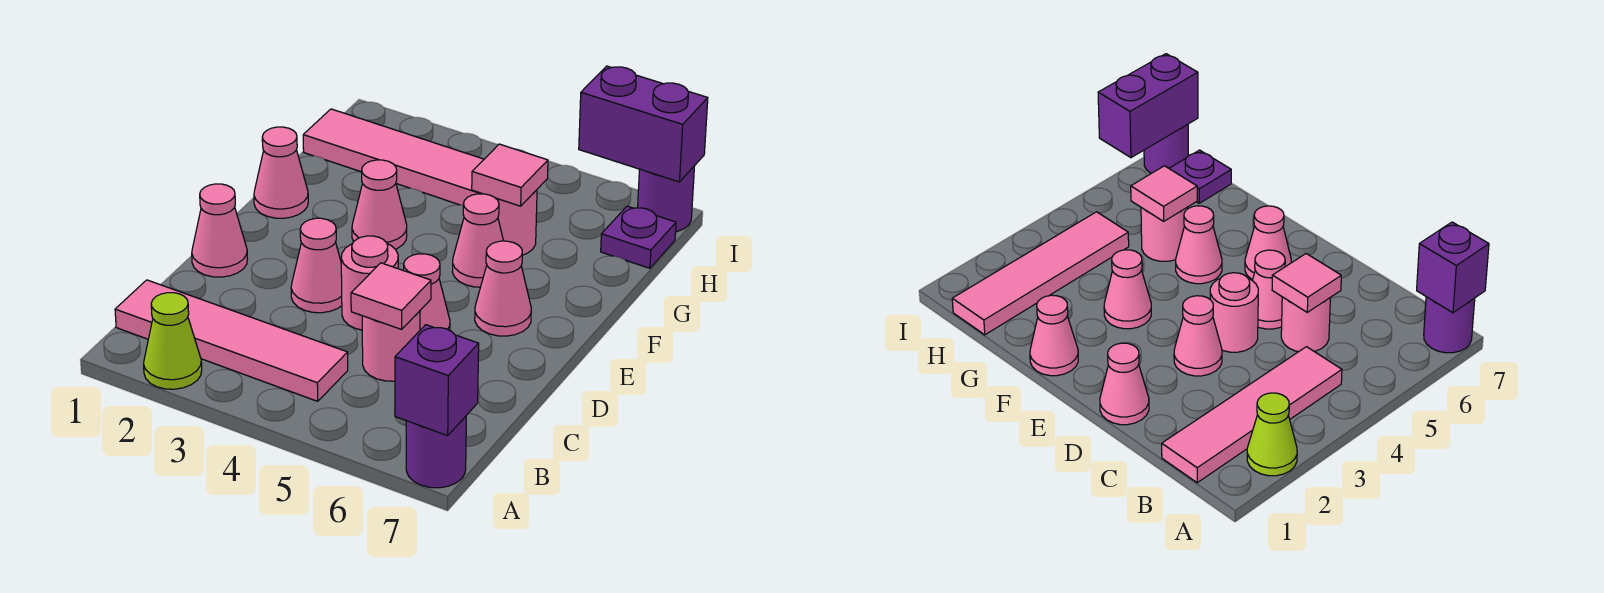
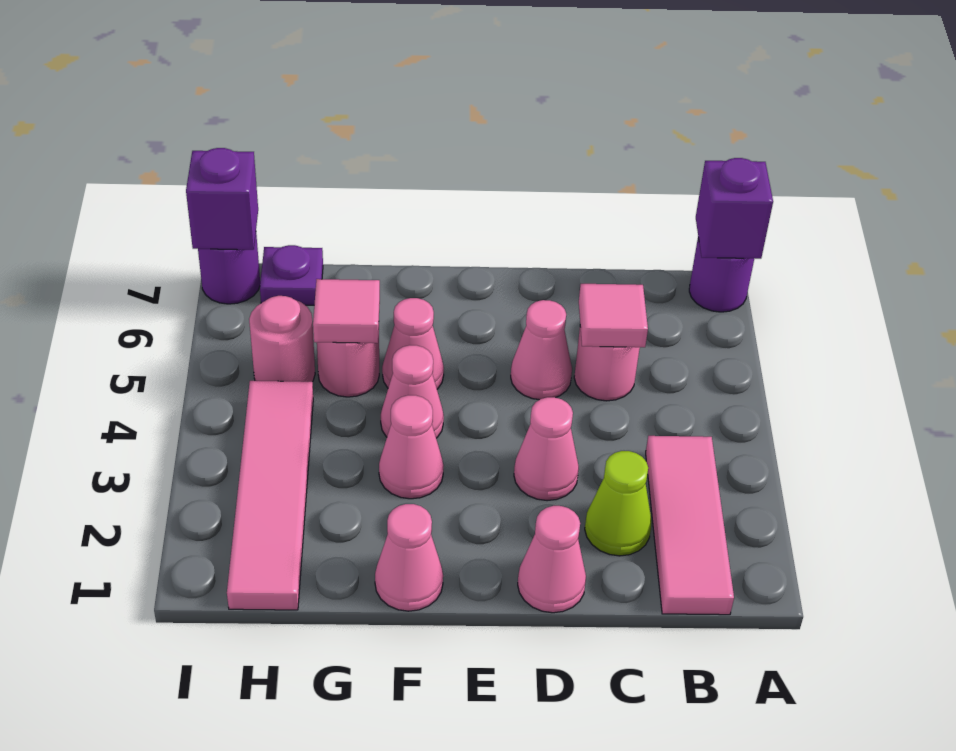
lime cone A2 level 1 -> lime cone C2 level 1
pink tile B1:B4 level 1 -> pink tile B1:B3 level 1
pink round brick D4 level 1 -> pink round brick H5 level 1
pink cone E6 level 1 -> pink cone F4 level 1
purple brick I6:I7 level 2 -> purple brick I7 level 2

